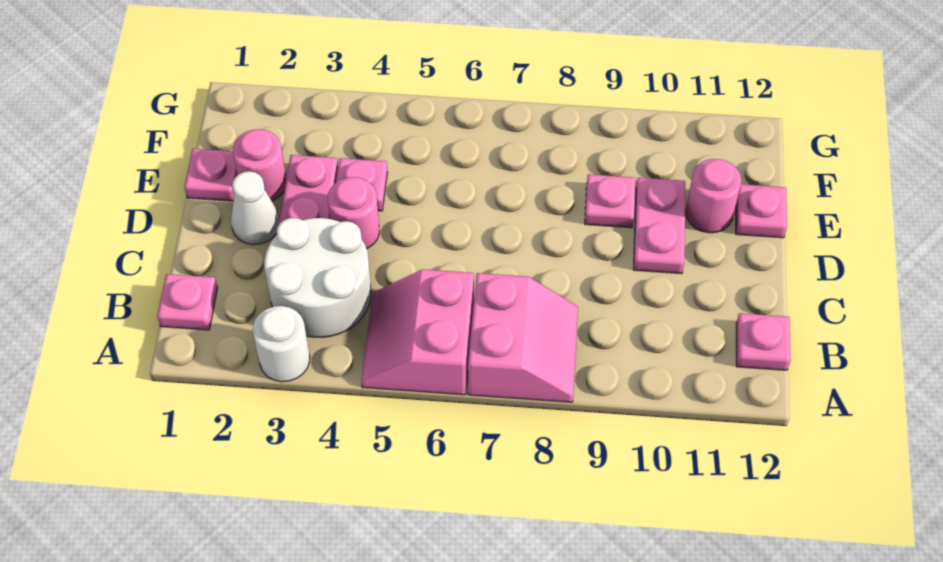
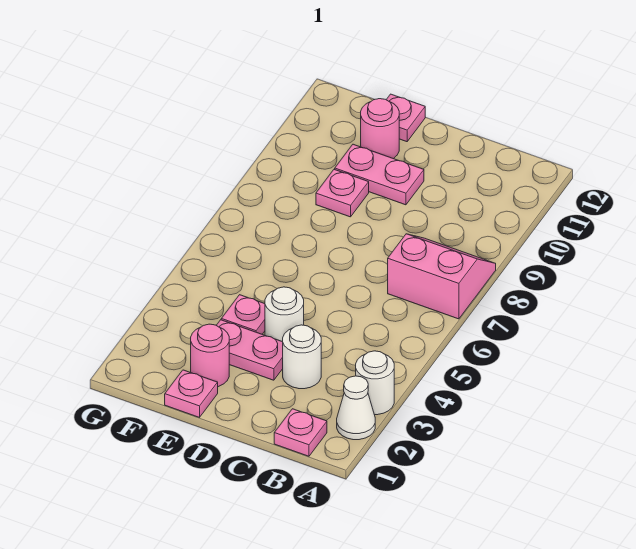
pink slope A5:B6 level 1 top 6 -> none
white round brick B3:C4 level 1 -> white round brick C3 level 1
pink plate B12 level 1 -> none
white cone D2 level 1 -> white cone A2 level 1
pink round brick D4 level 1 -> white round brick D4 level 1

